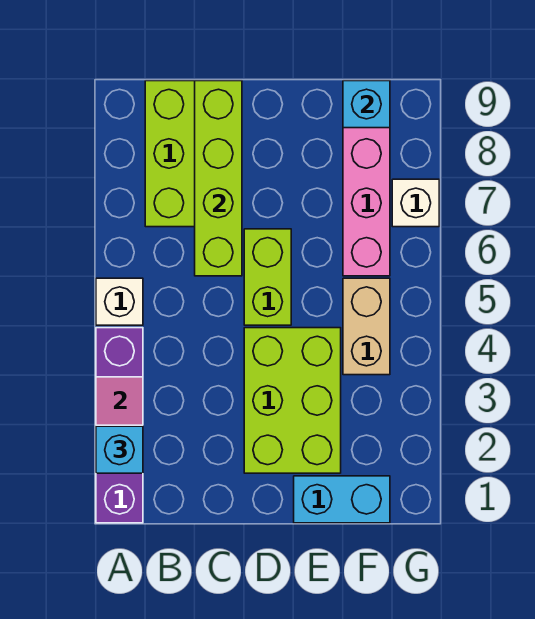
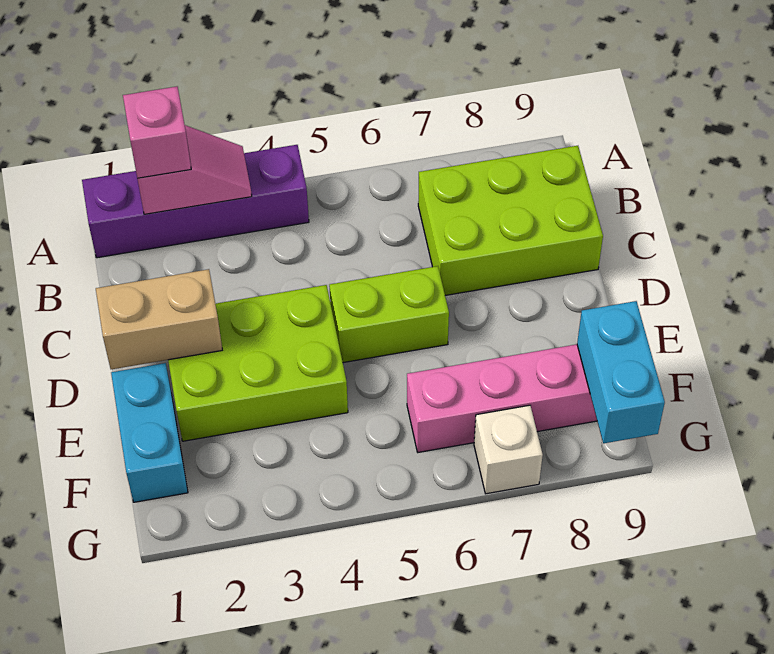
cyan brick A2 level 3 -> pink brick A2 level 3
white brick A5 level 1 -> none
lime brick C6:C9 level 2 -> none
tan brick F4:F5 level 1 -> tan brick D1:D2 level 2
cyan brick F9 level 2 -> cyan brick F9:G9 level 2

